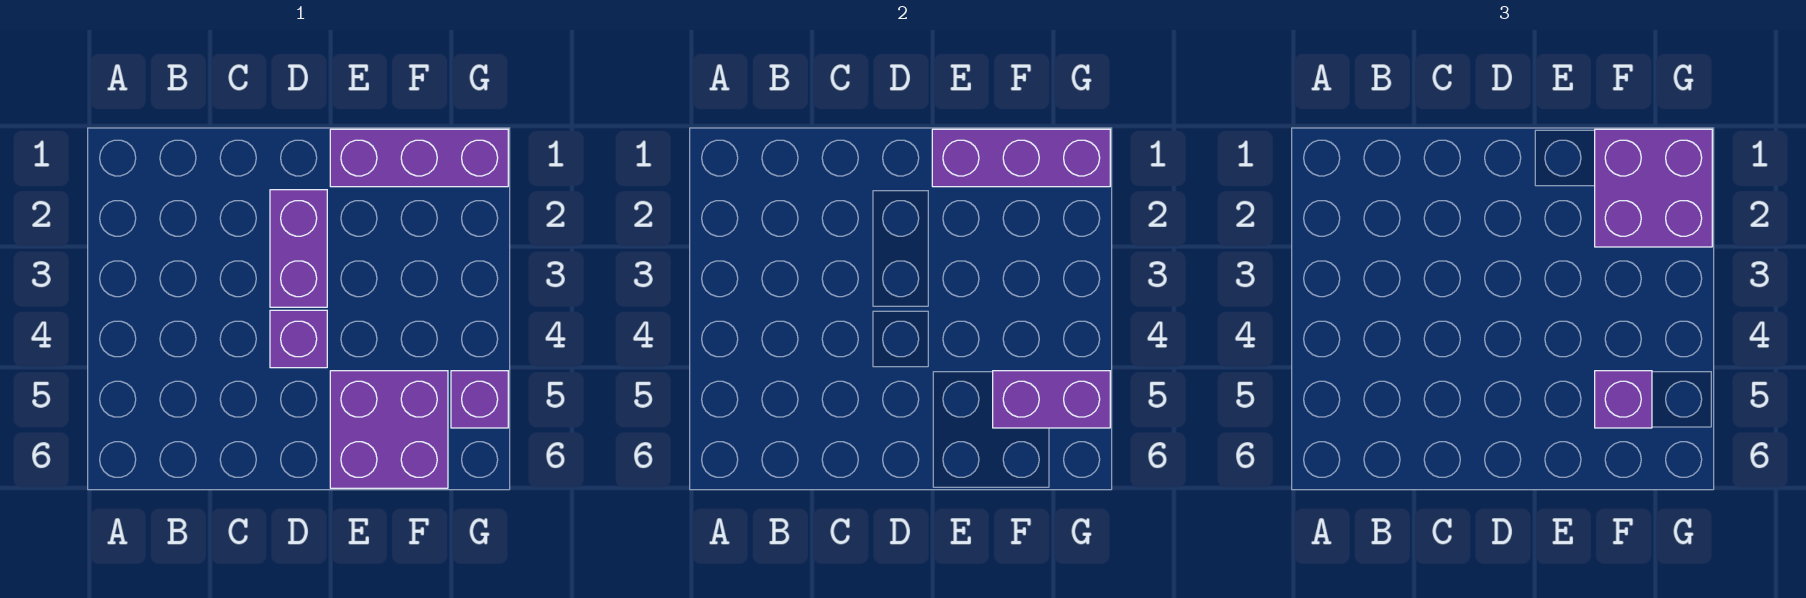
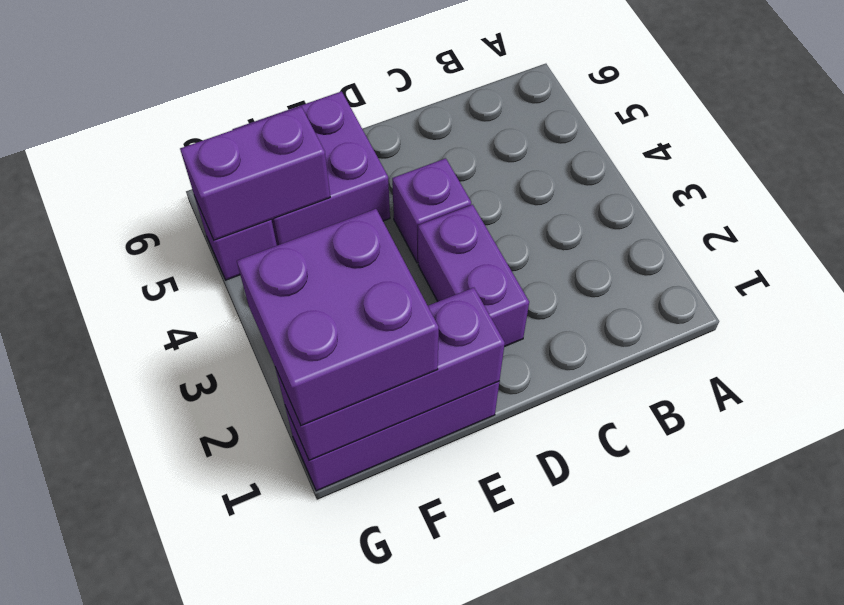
purple brick F5 level 3 -> none

